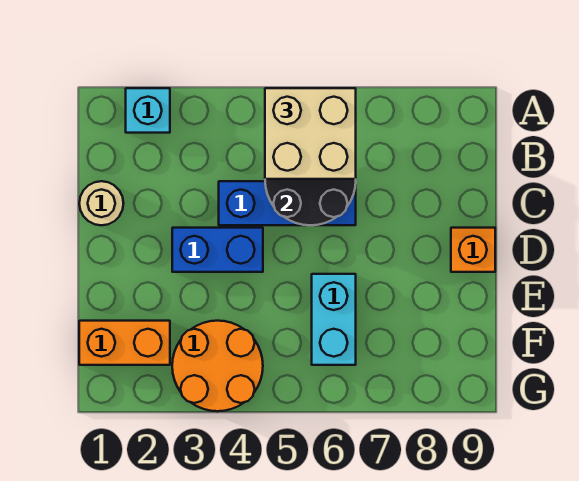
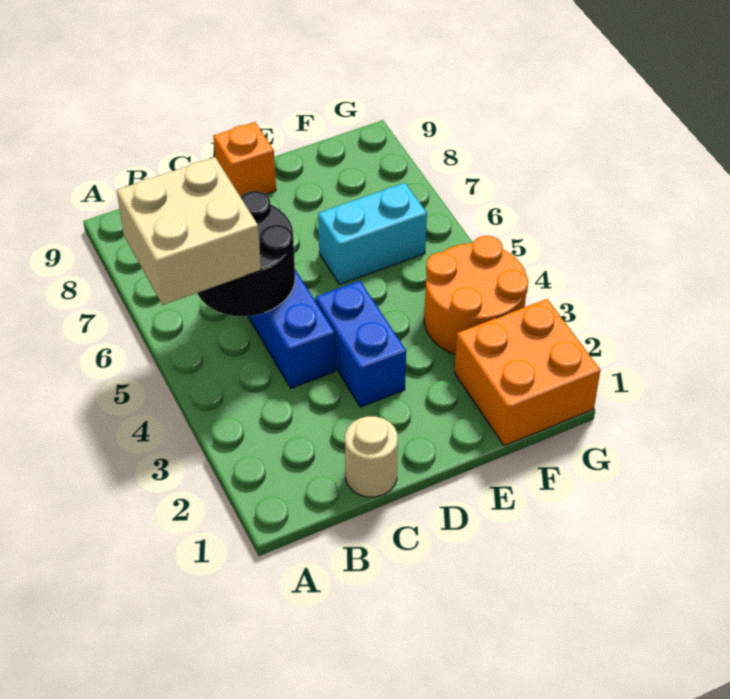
cyan brick A2 level 1 -> none
orange brick F1:F2 level 1 -> orange brick F1:G2 level 1

